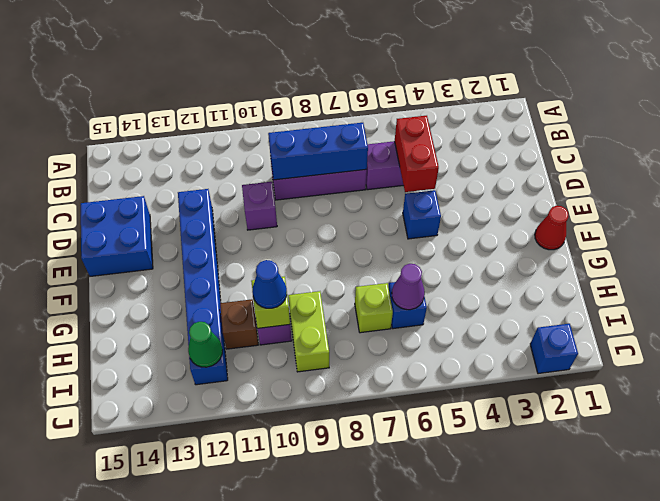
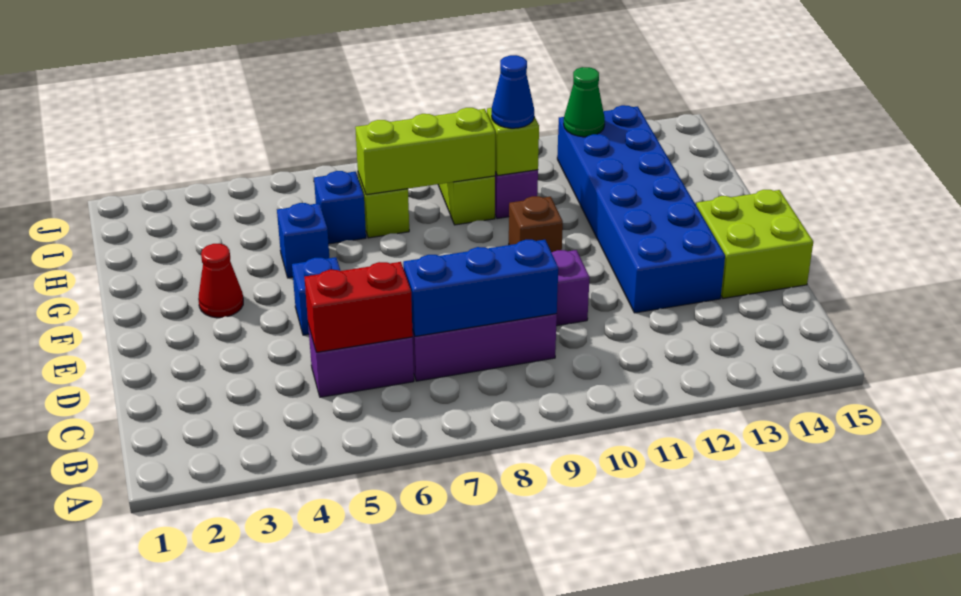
red brick C5:D5 level 2 -> red brick C5:C6 level 2
blue brick D12:I12 level 1 -> blue brick D12:I13 level 1
blue brick D14:E15 level 1 -> lime brick D14:E15 level 1
red cone F1 level 1 -> red cone F3 level 1
purple cone H6 level 2 -> none
none -> lime brick H7:H9 level 2
brown brick H11 level 1 -> brown brick F10 level 1
blue brick J2 level 1 -> blue brick G5 level 1

